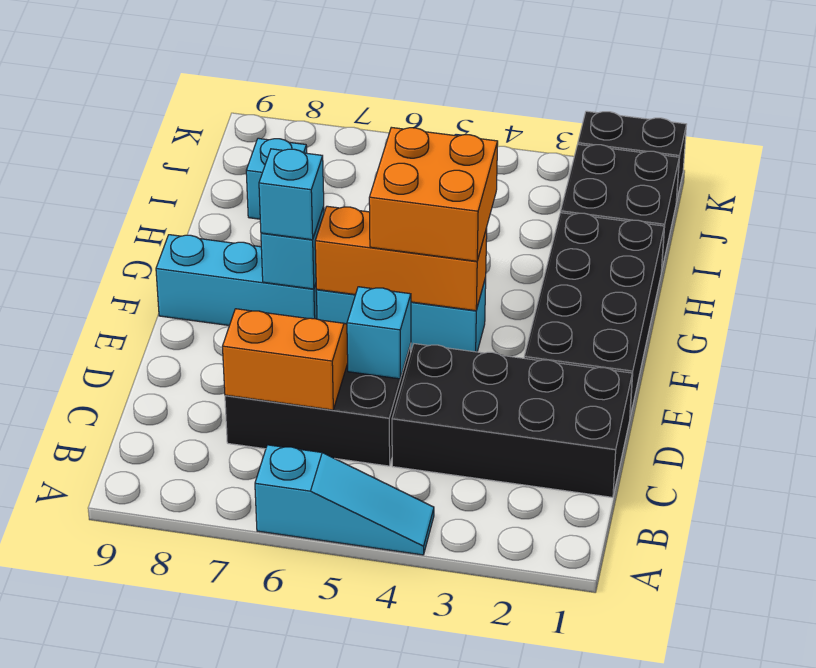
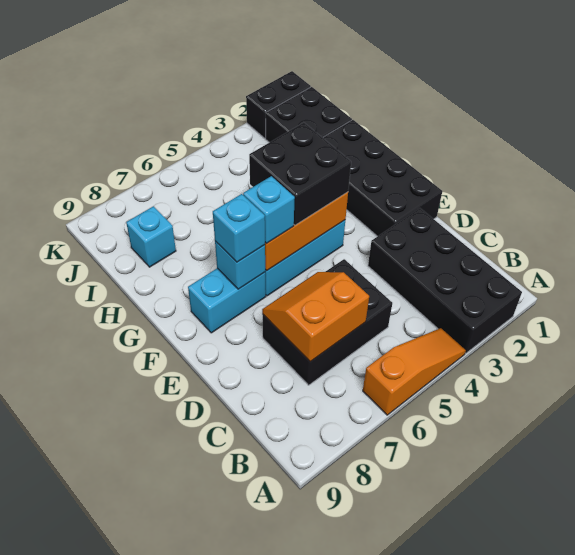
cyan slope A4:A6 level 1 top 6 -> orange slope A4:A6 level 1 top 6
black brick C1:D4 level 1 -> black brick A2:D3 level 1
cyan brick D5 level 2 -> cyan brick F6 level 3
orange brick F4:G5 level 3 -> black brick F4:G5 level 3
cyan brick F7:F9 level 1 -> cyan brick F7:F8 level 1

